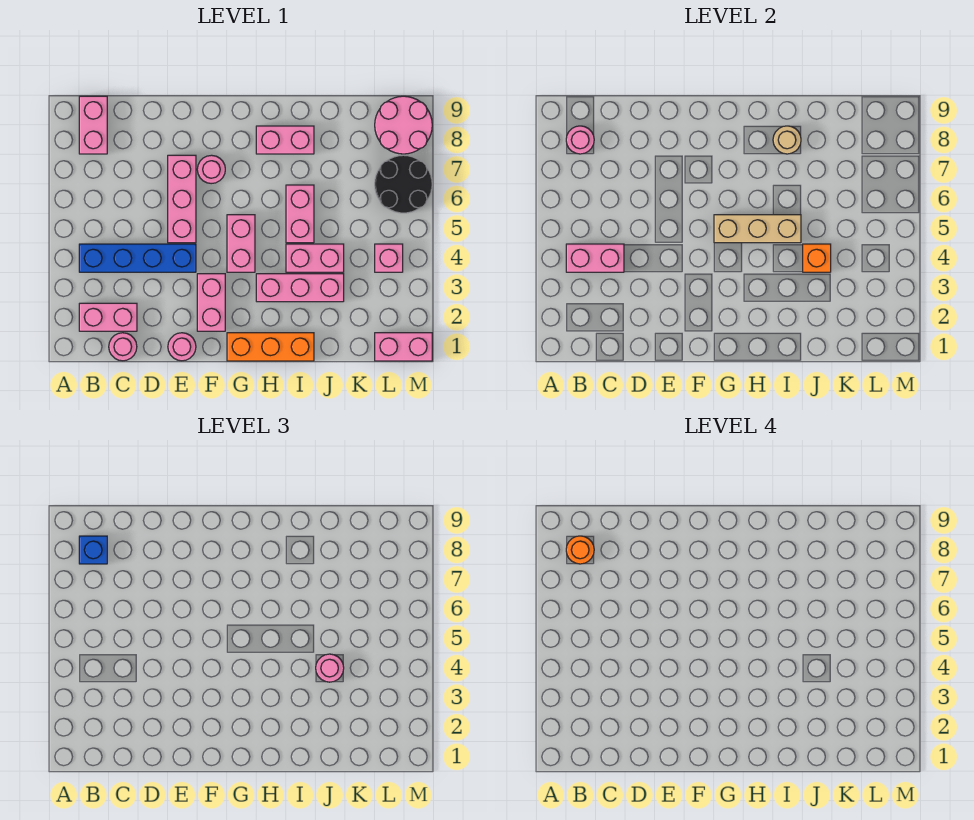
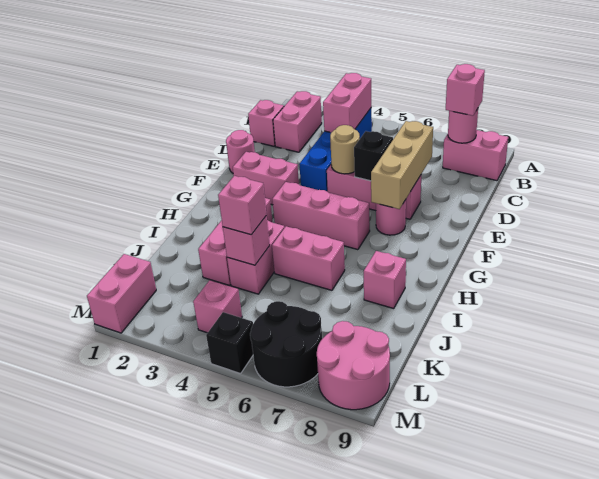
blue brick B8 level 3 -> pink brick B8 level 3
orange round brick B8 level 4 -> none
pink round brick C1 level 1 -> pink brick C1 level 1
none -> black brick E6 level 2
orange brick G1:I1 level 1 -> none
pink brick G4:G5 level 1 -> pink brick G4:G6 level 1
tan brick G5:I5 level 2 -> tan brick D7:F7 level 2
pink brick H8:I8 level 1 -> pink brick I8 level 1
tan round brick I8 level 2 -> tan round brick E5 level 2
orange brick J4 level 2 -> pink brick J4 level 2
pink round brick J4 level 3 -> pink brick J4 level 3
none -> black brick M5 level 1

